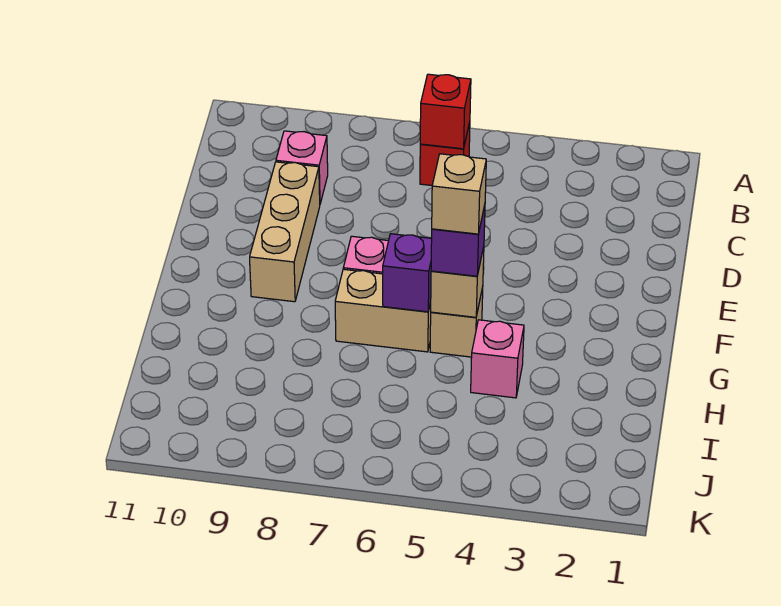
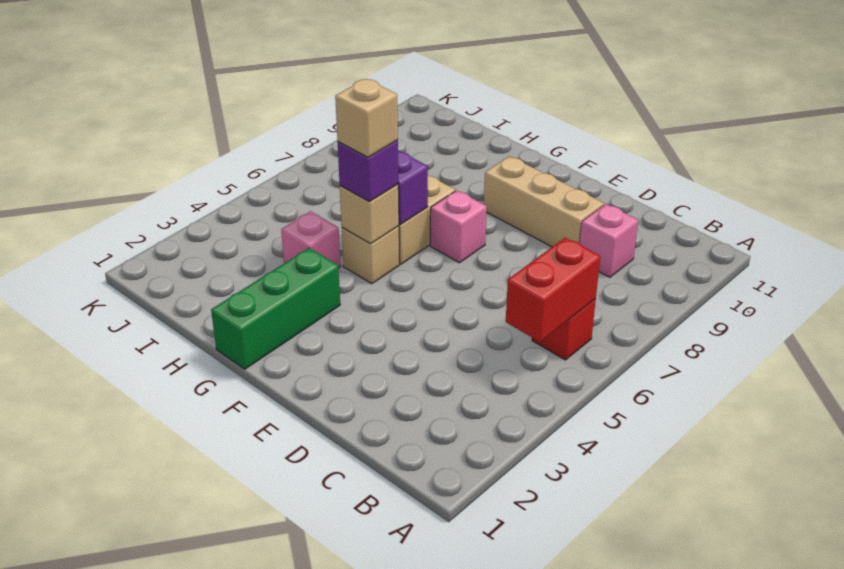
red brick B6 level 2 -> red brick B5:B6 level 2
none -> green brick G1:G3 level 1

